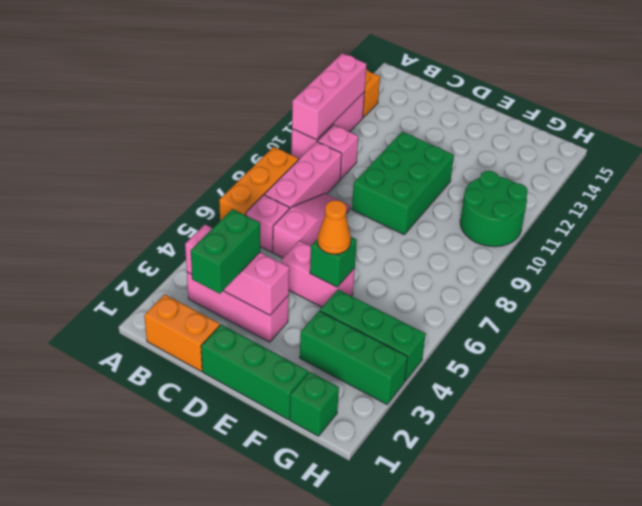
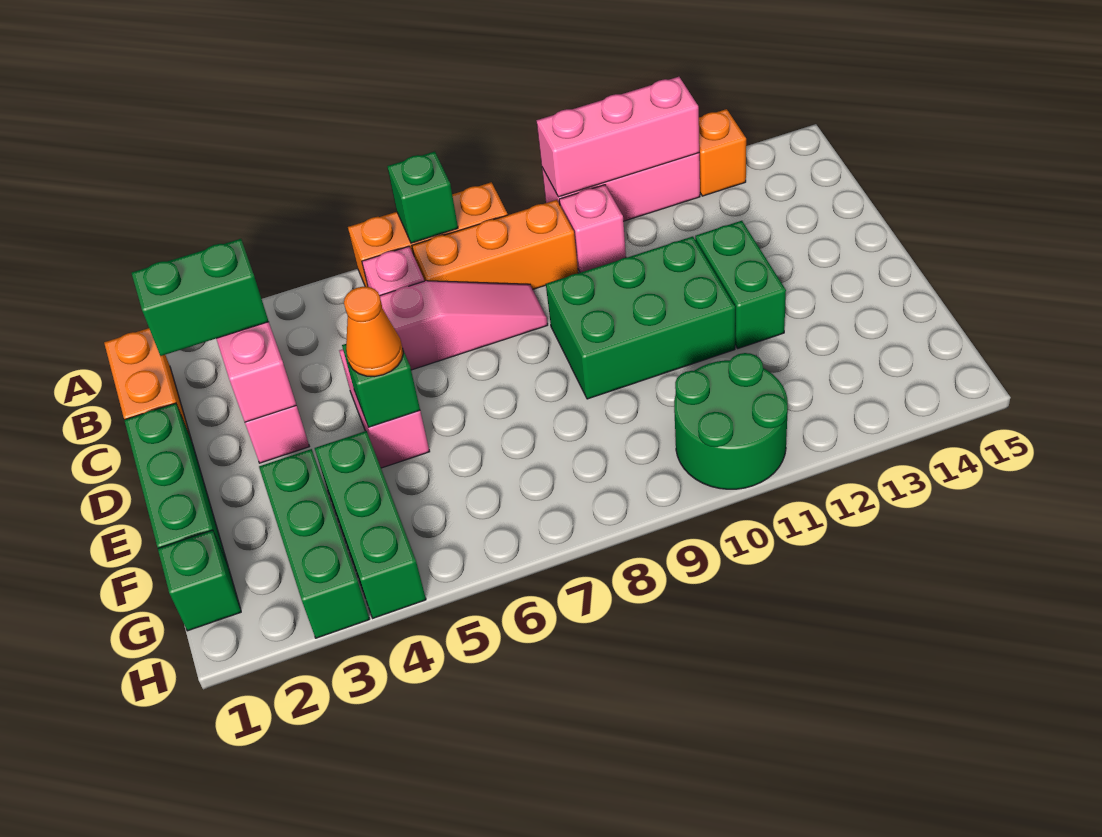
none -> green brick A7 level 2
pink brick B7:B9 level 1 -> orange brick B7:B9 level 1
none -> green brick D12:E12 level 1

